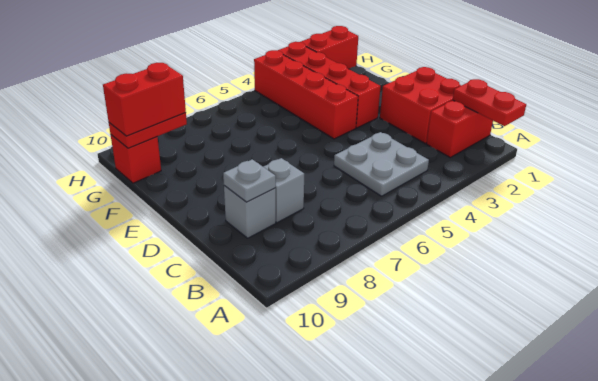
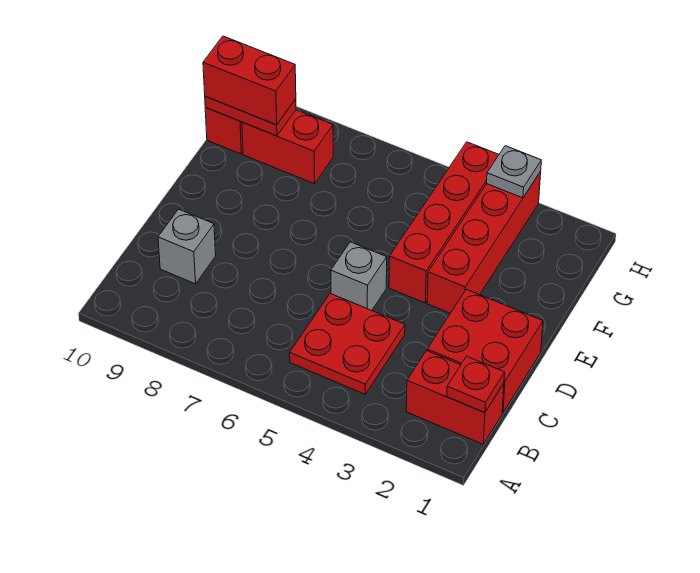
red plate A1:B1 level 2 -> red plate B1 level 2
grey plate B4:C5 level 1 -> red plate B4:C5 level 1
grey brick C8 level 1 -> grey brick D5 level 1
grey plate C9 level 2 -> grey plate H3 level 2
red brick H1:H2 level 1 -> red brick G8:G9 level 1

